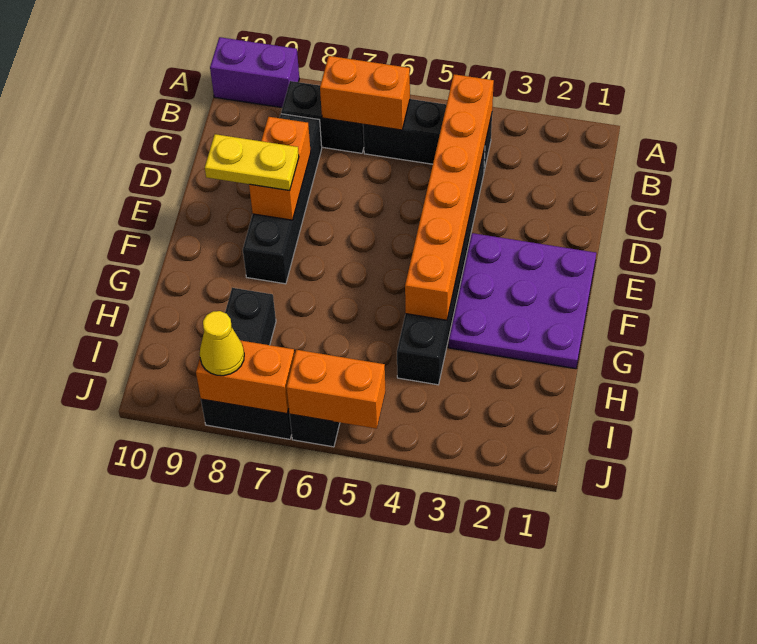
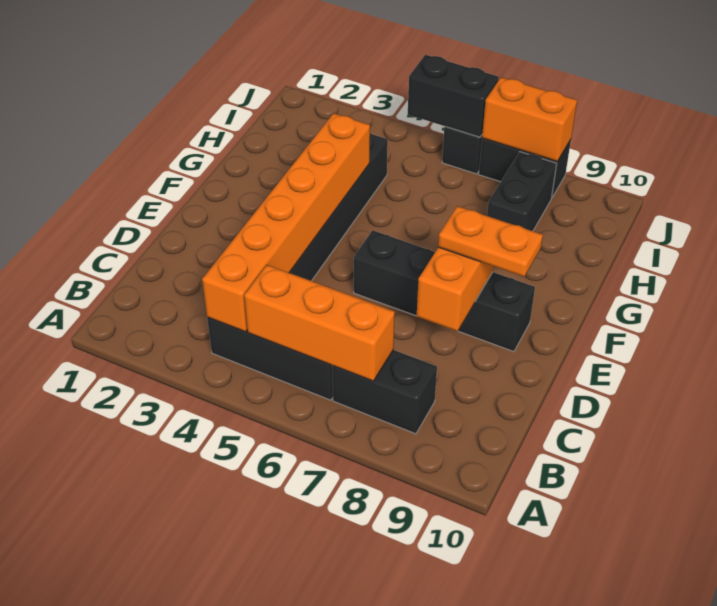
purple brick A9:A10 level 1 -> none
orange brick B6:B7 level 2 -> orange brick B5:B7 level 2
black brick C8:F8 level 1 -> black brick E6:E9 level 1
purple plate E1:G3 level 1 -> none
yellow plate E8:E9 level 3 -> orange plate E8:E9 level 3
orange brick J5:J6 level 2 -> black brick J5:J6 level 2
yellow cone J8 level 3 -> none

